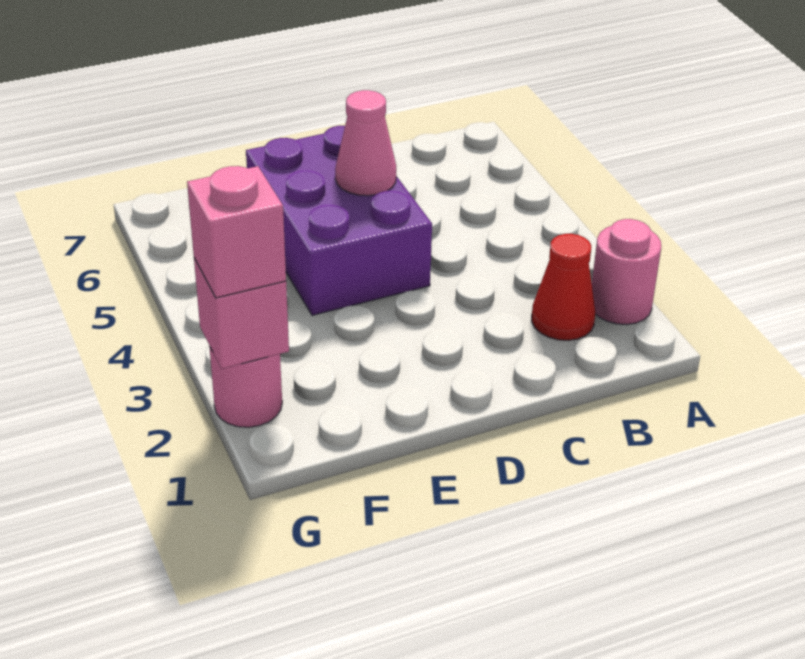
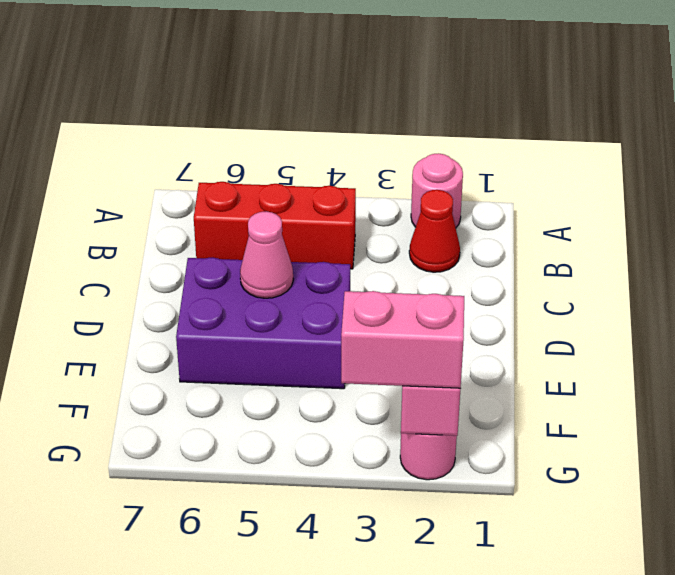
none -> red brick B4:B6 level 1
pink brick G2 level 3 -> pink brick G2:G3 level 3

